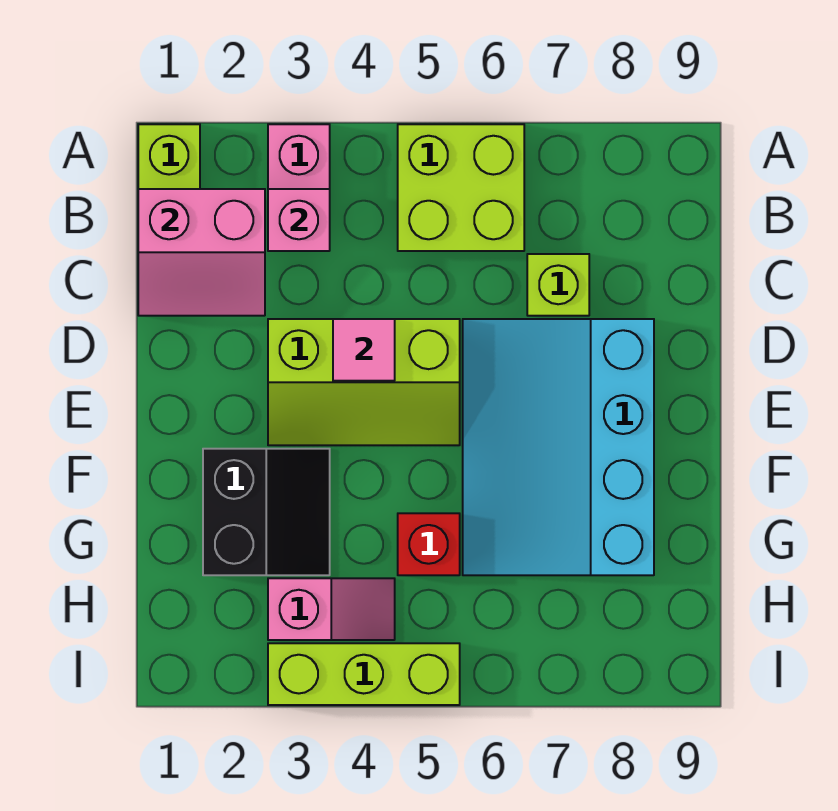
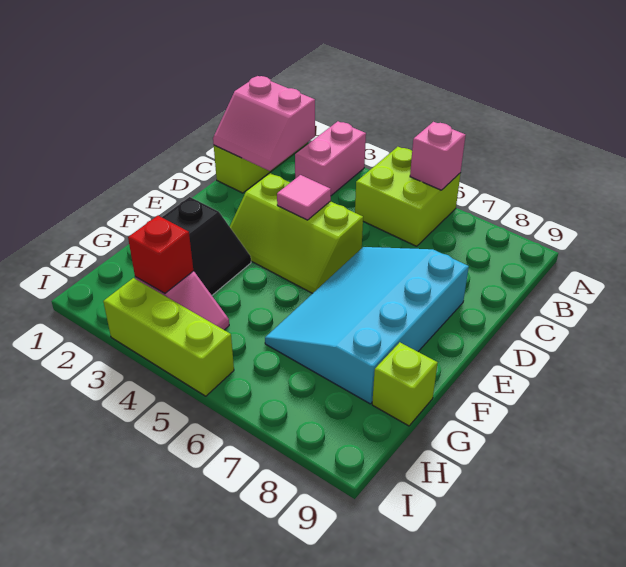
pink brick B3 level 2 -> pink brick A6 level 2
lime brick C7 level 1 -> lime brick G9 level 1
red brick G5 level 1 -> red brick H3 level 2

